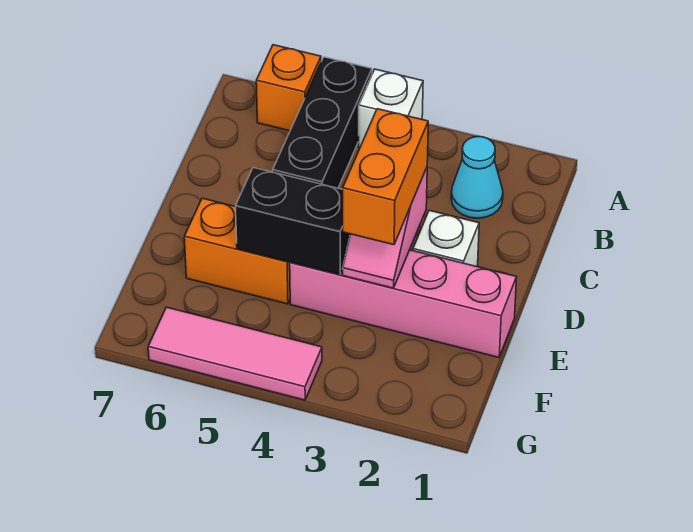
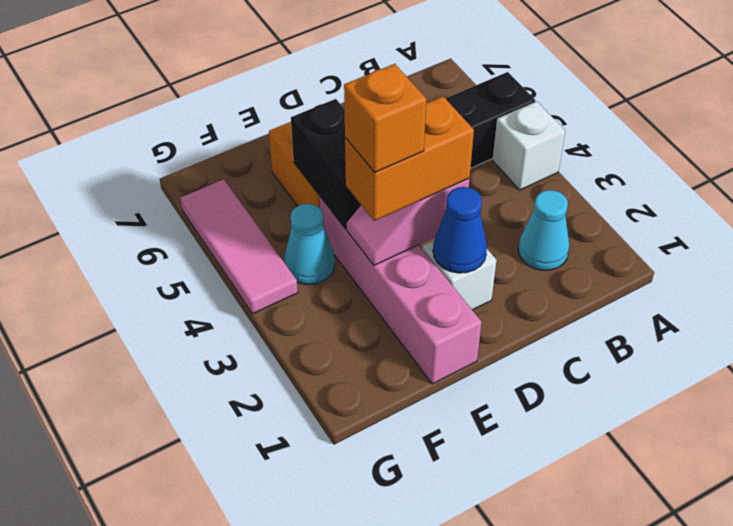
orange brick A6 level 1 -> orange brick E3 level 4
none -> blue cone D2 level 2
none -> cyan cone F4 level 1

